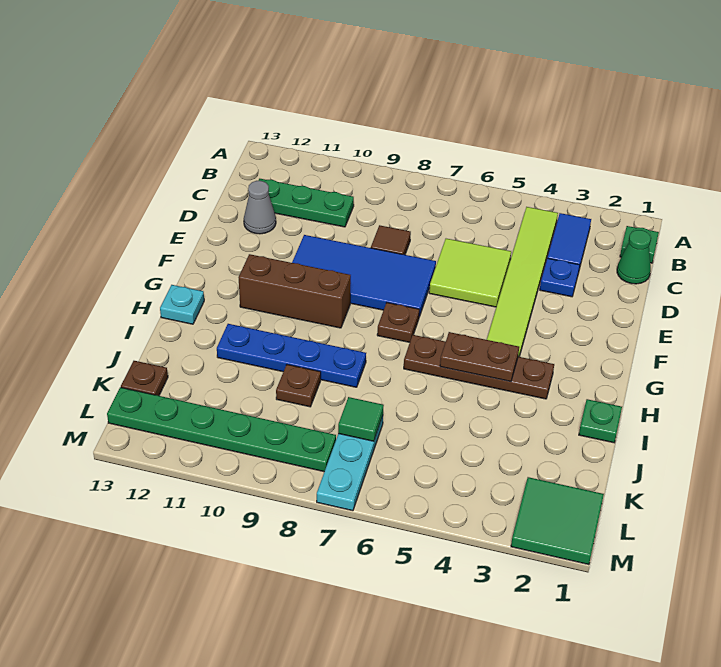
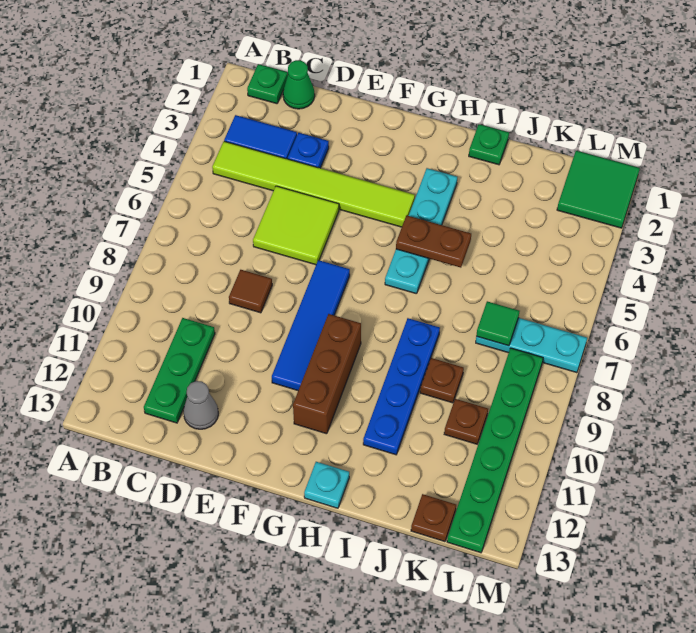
blue tile E7:F10 level 1 -> blue tile F7:F10 level 1
brown plate G7 level 1 -> brown plate K10 level 1
brown plate H3:H6 level 1 -> cyan plate H3:H6 level 1
brown plate H4:H5 level 2 -> brown plate H5:I5 level 2

